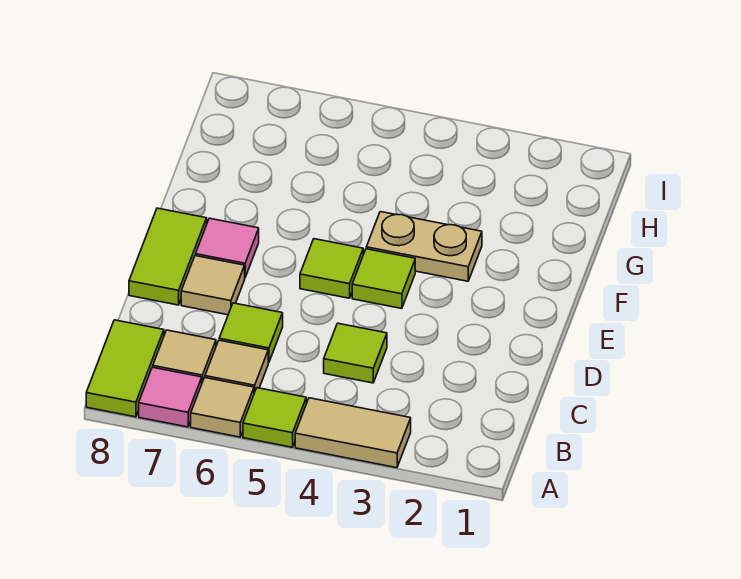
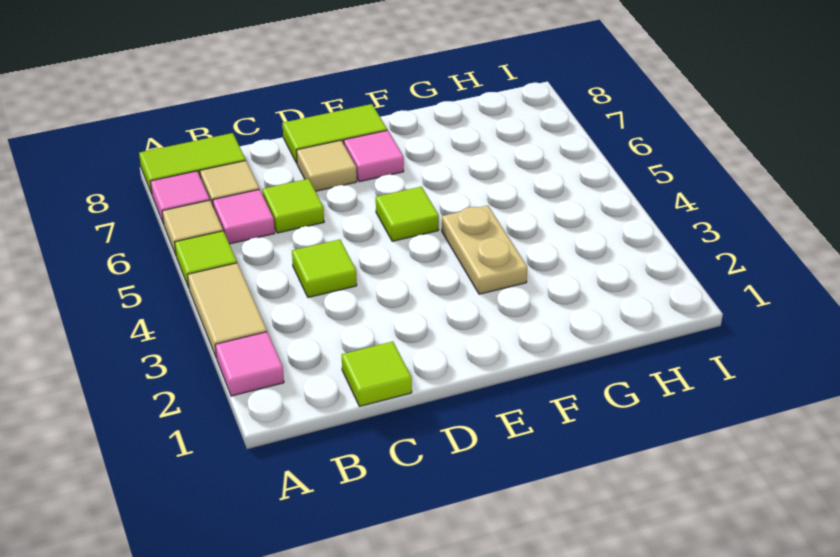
none -> pink tile A2 level 1
tan tile B6 level 1 -> pink tile B6 level 1
lime tile E4 level 1 -> lime tile C1 level 1

